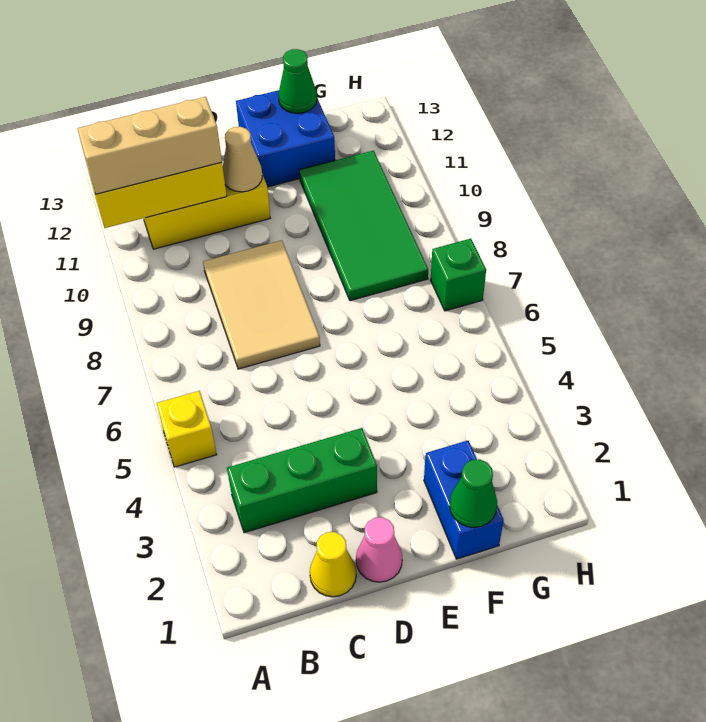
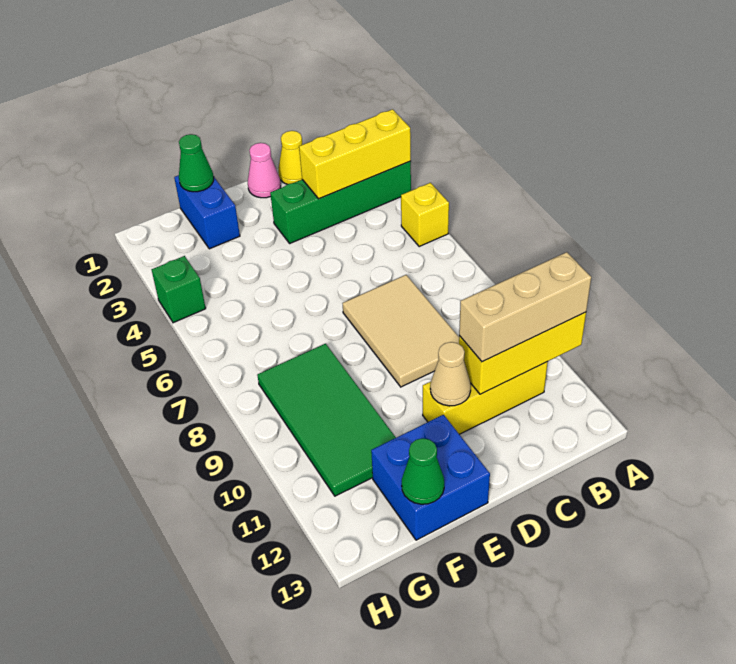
none -> yellow brick A3:C3 level 2
green brick B3:D3 level 1 -> green brick A3:D3 level 1
green brick H7 level 1 -> green brick H4 level 1

